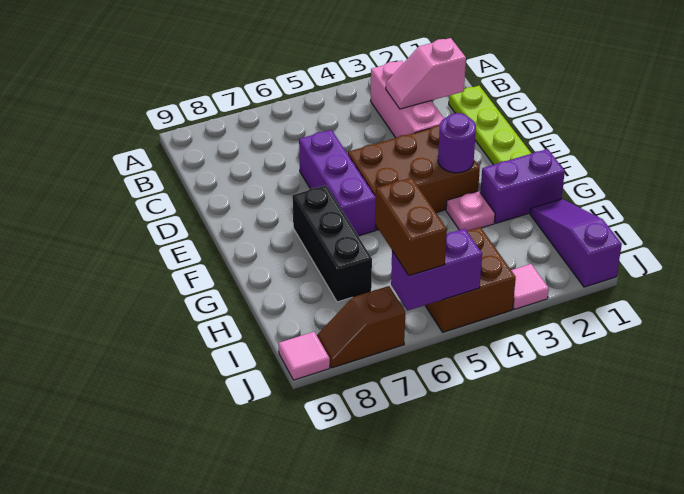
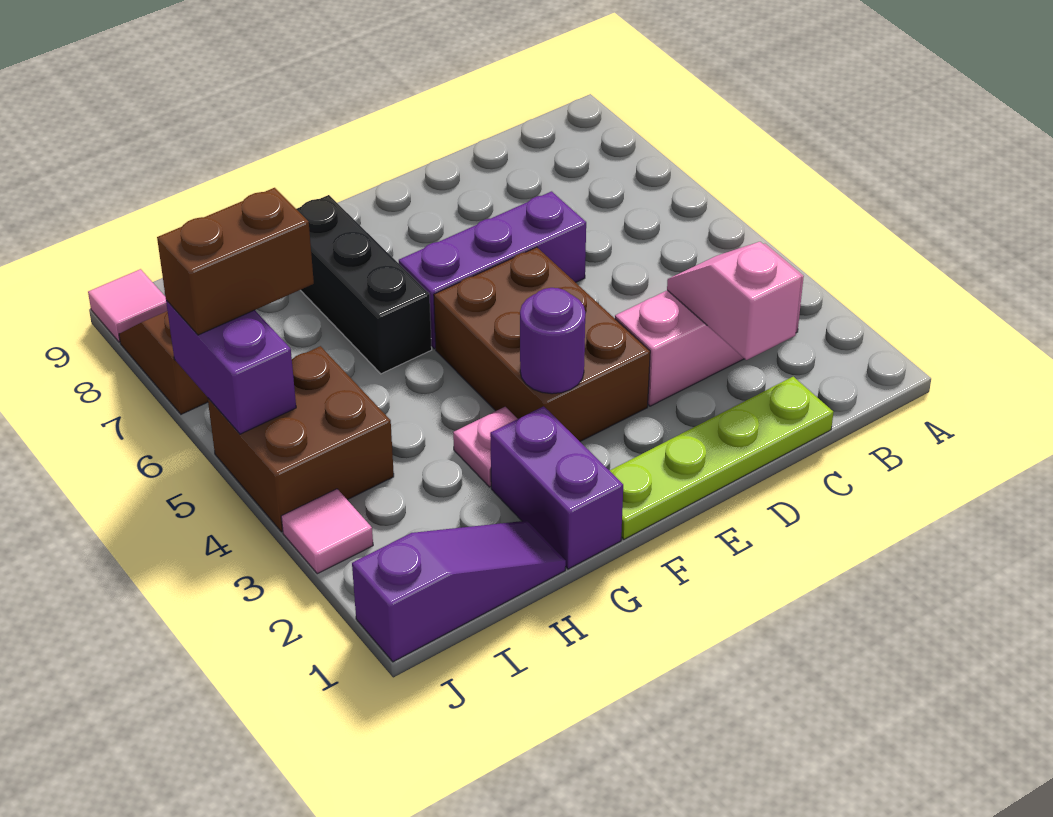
black brick F7:H7 level 1 -> black brick G6:G8 level 1

